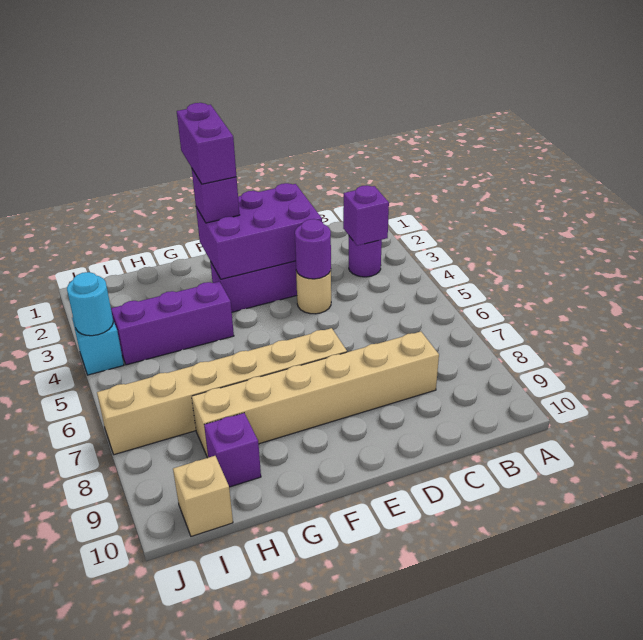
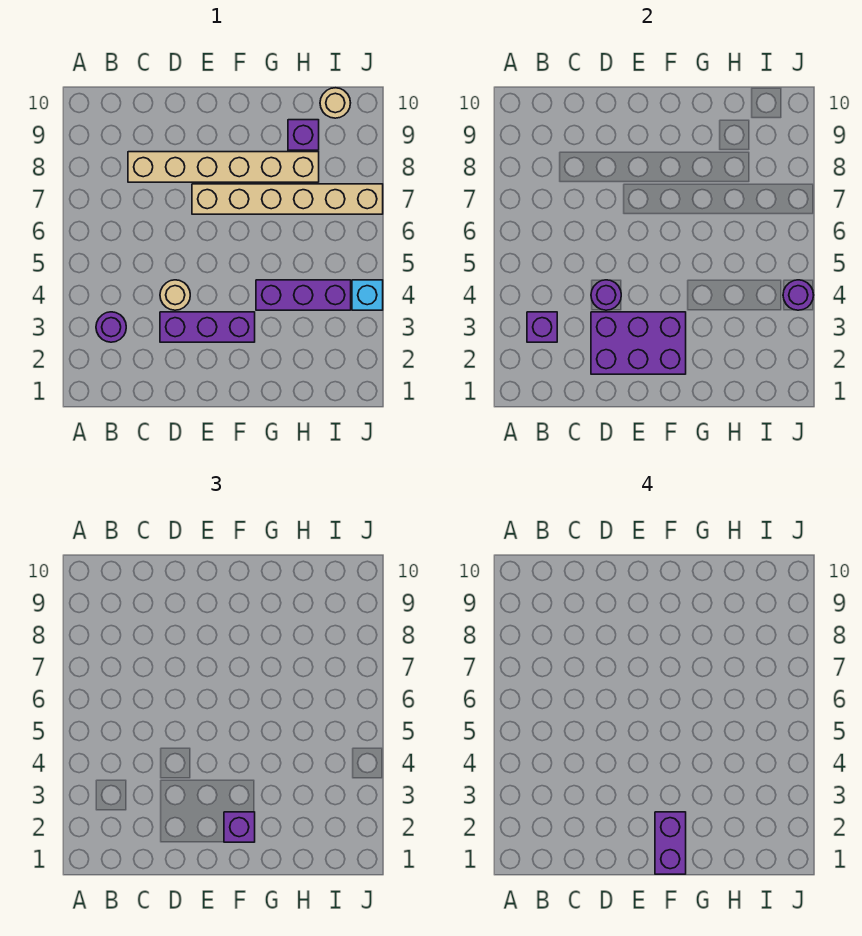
tan brick I10 level 1 -> tan round brick I10 level 1
cyan round brick J4 level 2 -> purple round brick J4 level 2

